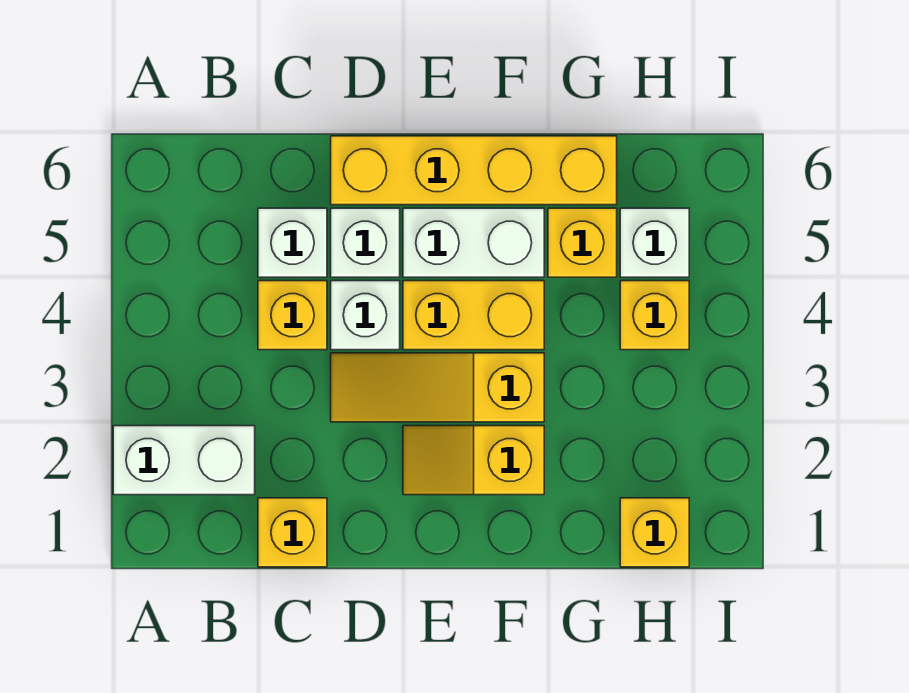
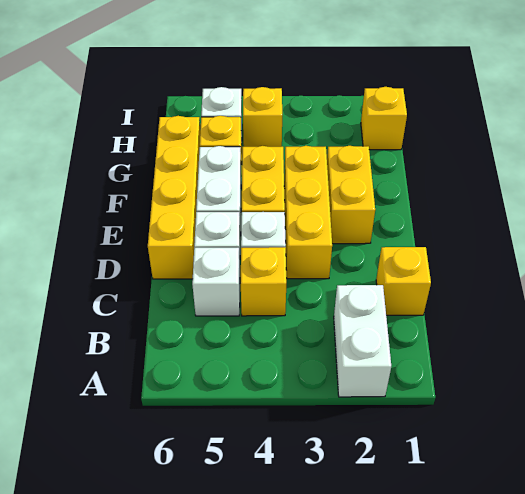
yellow slope D3:F3 level 1 top F -> yellow brick D3:F3 level 1
yellow slope E2:F2 level 1 top F -> yellow brick E2:F2 level 1

